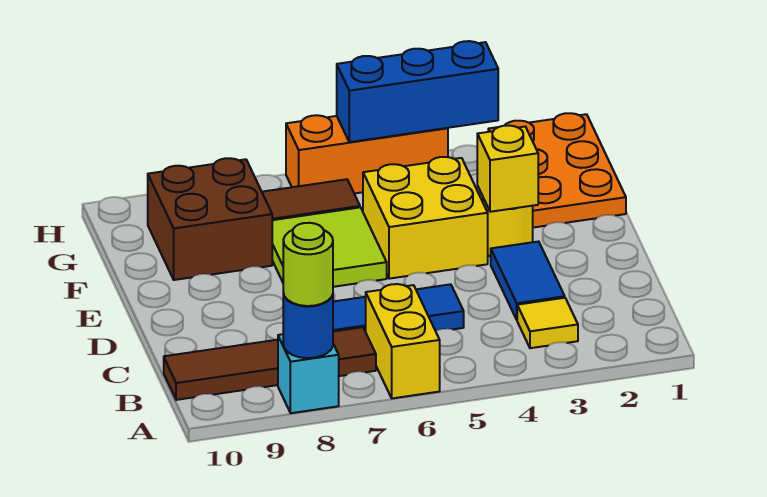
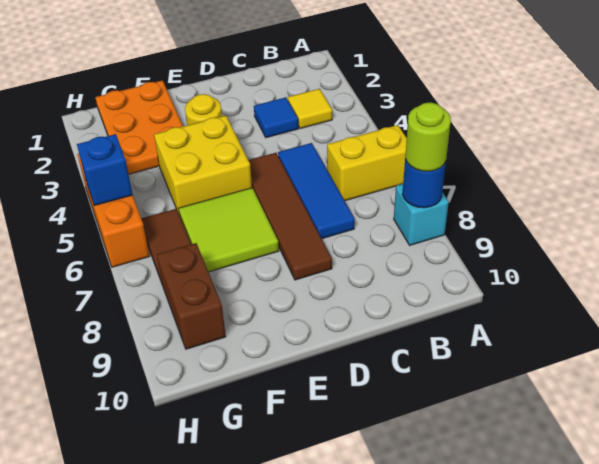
brown tile B7:B10 level 1 -> brown tile D5:D8 level 1
blue tile C3:D3 level 1 -> blue tile C3 level 1
yellow brick E3 level 2 -> none
orange plate F1:H2 level 1 -> orange plate F1:G3 level 1
brown brick F8:G9 level 1 -> brown brick G8:G9 level 1
blue brick H3:H5 level 2 -> blue brick H5 level 2

